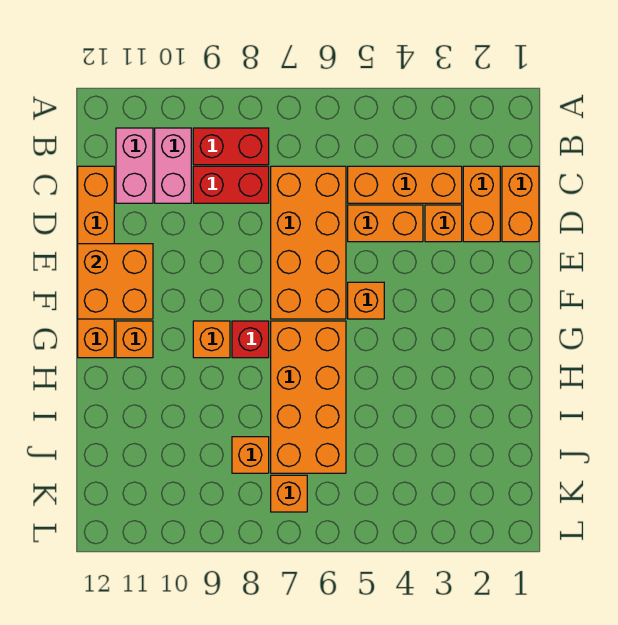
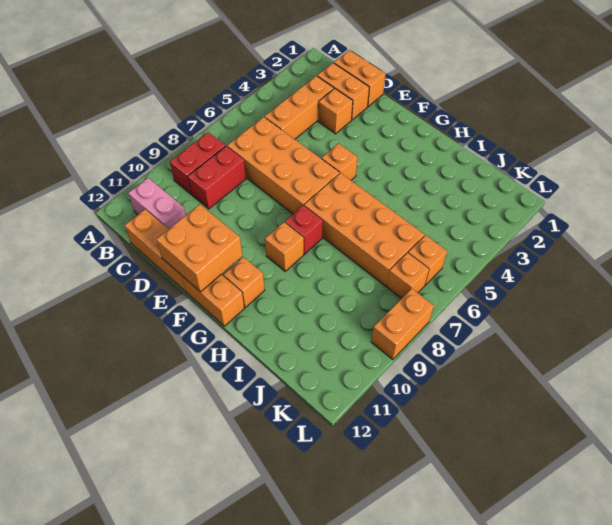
pink brick B10:C10 level 1 -> none
orange brick D4:D5 level 1 -> orange brick L8:L9 level 1
orange brick J8 level 1 -> orange brick K6 level 1

